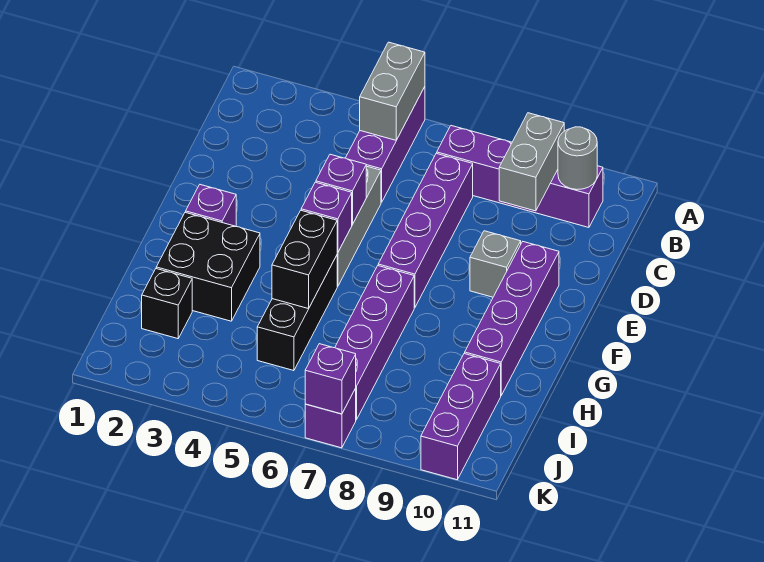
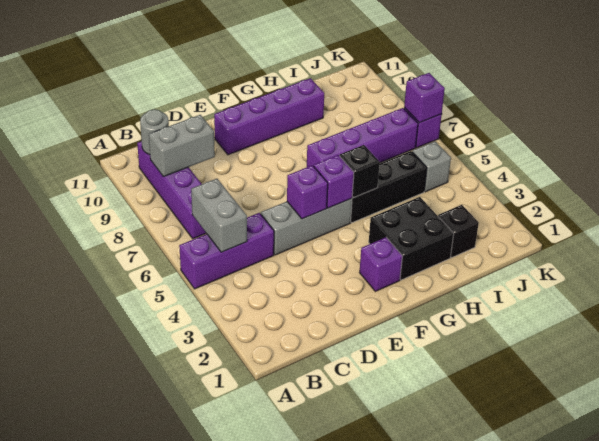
grey brick A5:B5 level 2 -> grey brick B5:B6 level 2
purple brick C7:F7 level 1 -> none
grey brick E9 level 1 -> grey brick J5 level 1
black brick G5:H5 level 2 -> black brick G5 level 2
purple brick I10:K10 level 1 -> none

